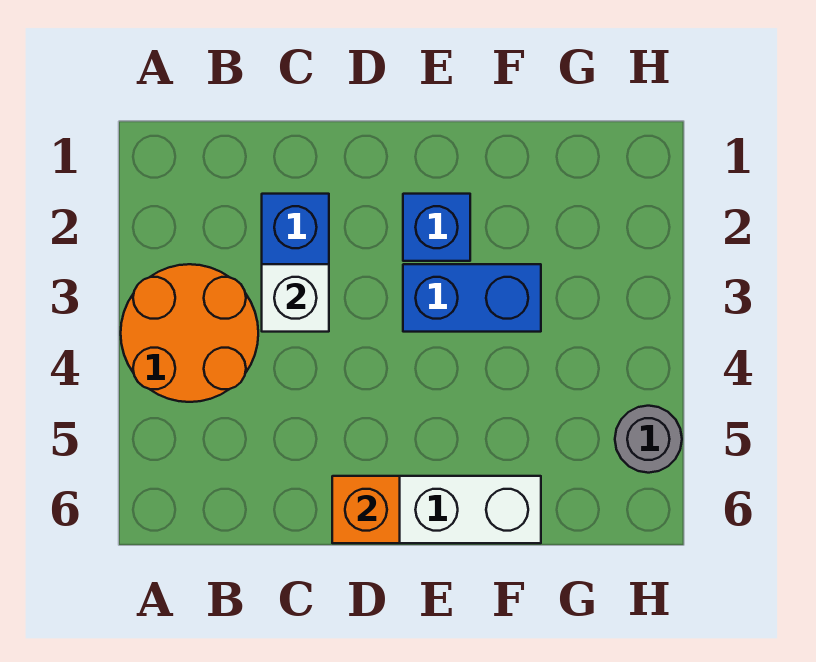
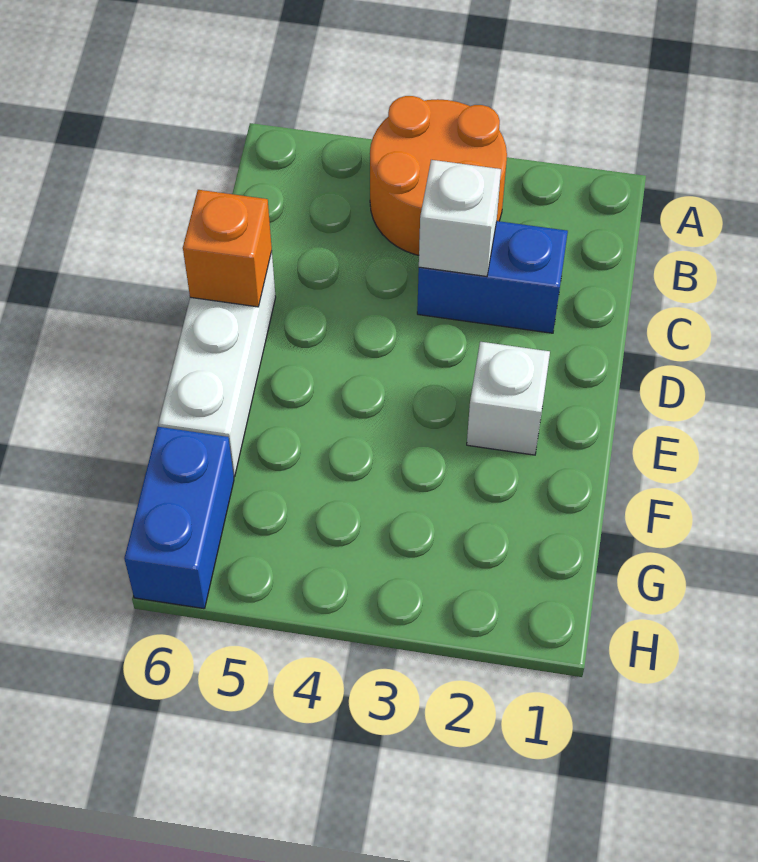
blue brick E2 level 1 -> white brick E2 level 1
blue brick E3:F3 level 1 -> blue brick G6:H6 level 1
grey round brick H5 level 1 -> none

